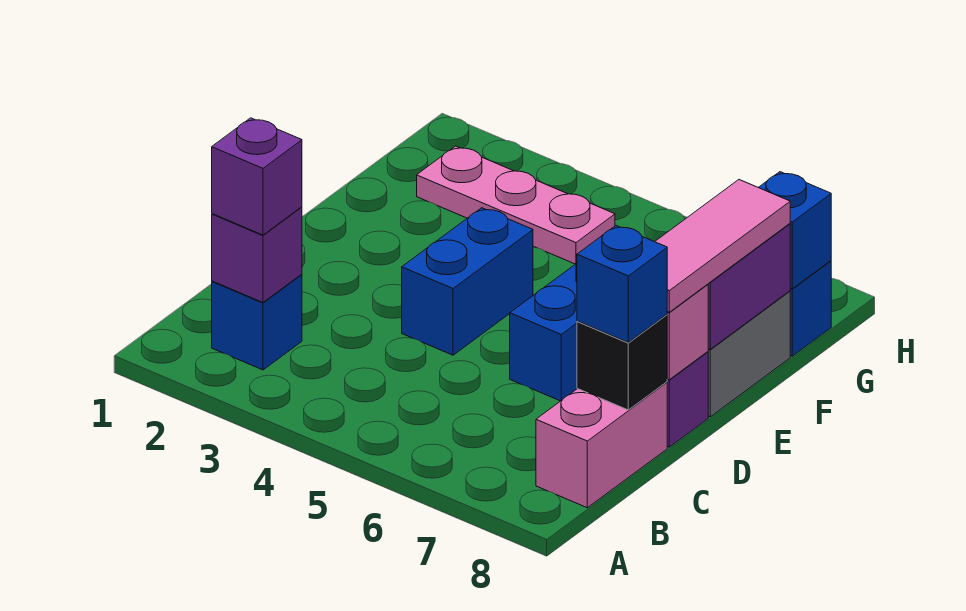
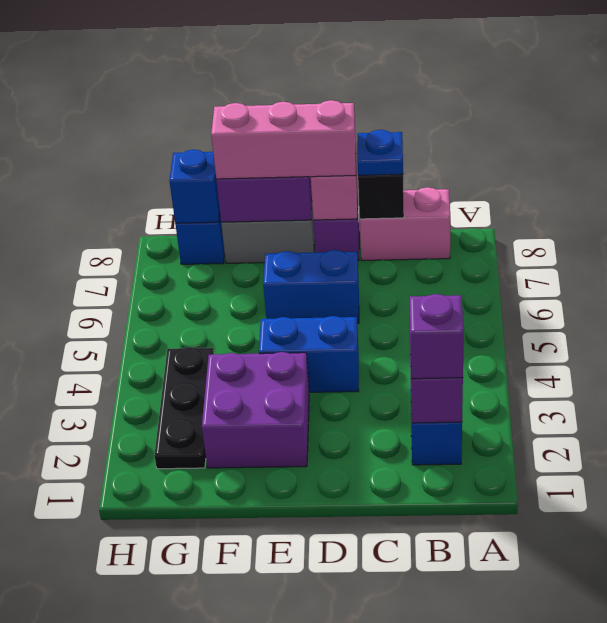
blue brick C8 level 3 -> blue plate C8 level 3
pink tile D8:F8 level 3 -> pink brick D8:F8 level 3
none -> purple brick E2:F3 level 1
pink plate G2:G4 level 1 -> black plate G2:G4 level 1

